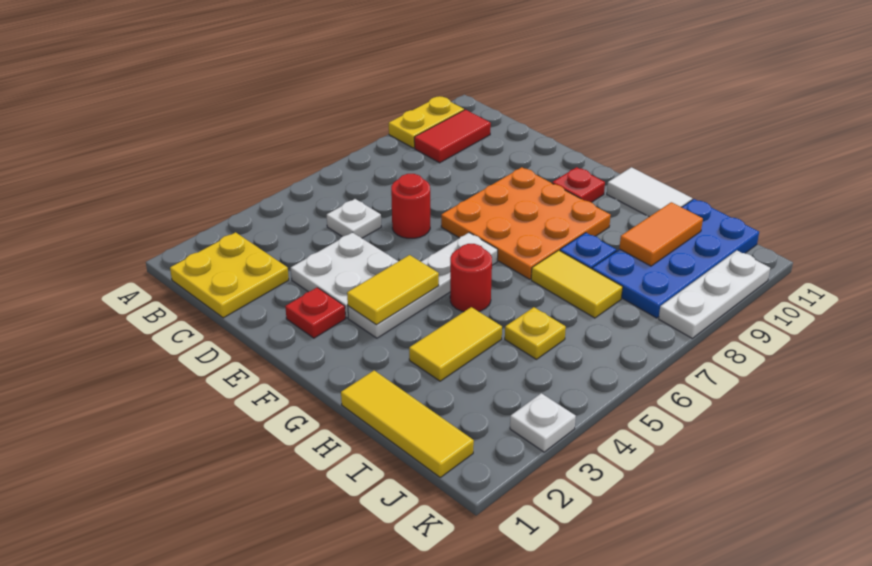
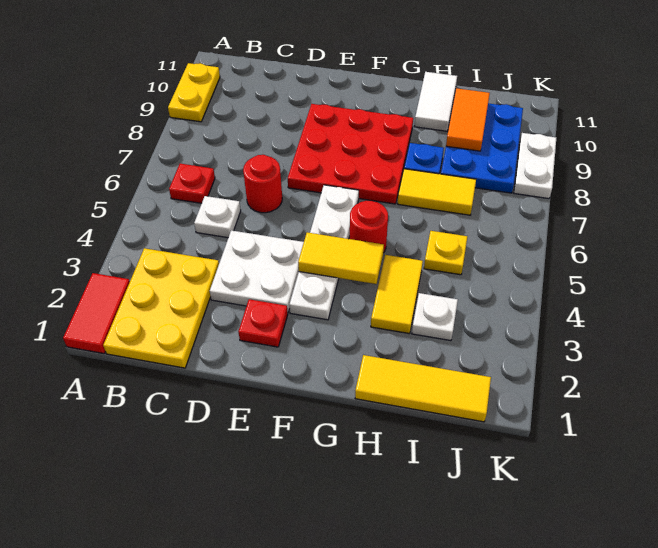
yellow plate B1:C2 level 1 -> yellow plate B1:C3 level 1
red tile B9:B10 level 1 -> red tile A1:A2 level 1
orange plate E7:G9 level 1 -> red plate E7:G9 level 1
yellow tile F3:F4 level 2 -> yellow tile F4:G4 level 2
red plate F10 level 1 -> red plate B6 level 1
white tile G11:H11 level 1 -> white tile H10:H11 level 1
blue plate I8:J11 level 1 -> blue plate I8:J10 level 1
white plate K3 level 1 -> white plate I3 level 1
white plate K8:K10 level 1 -> white plate K8:K9 level 1

